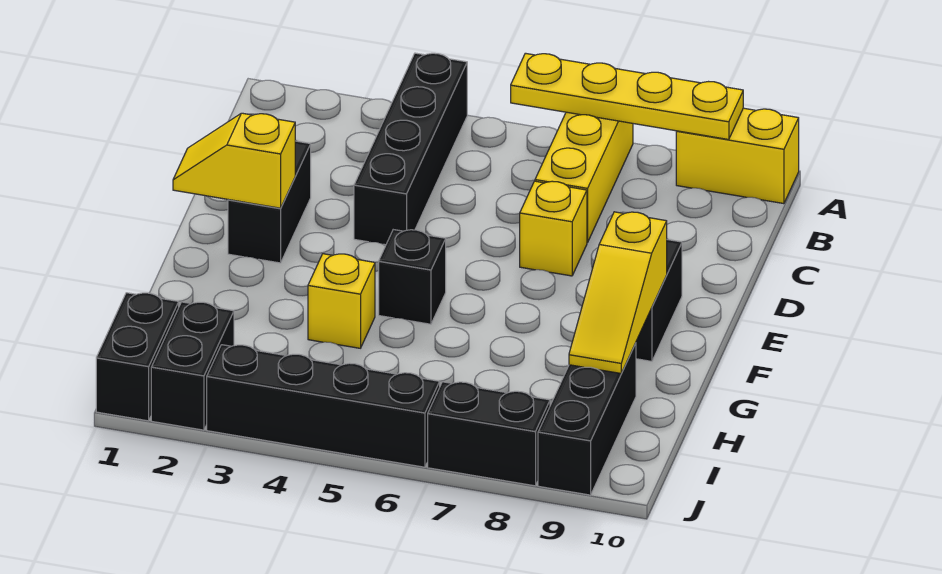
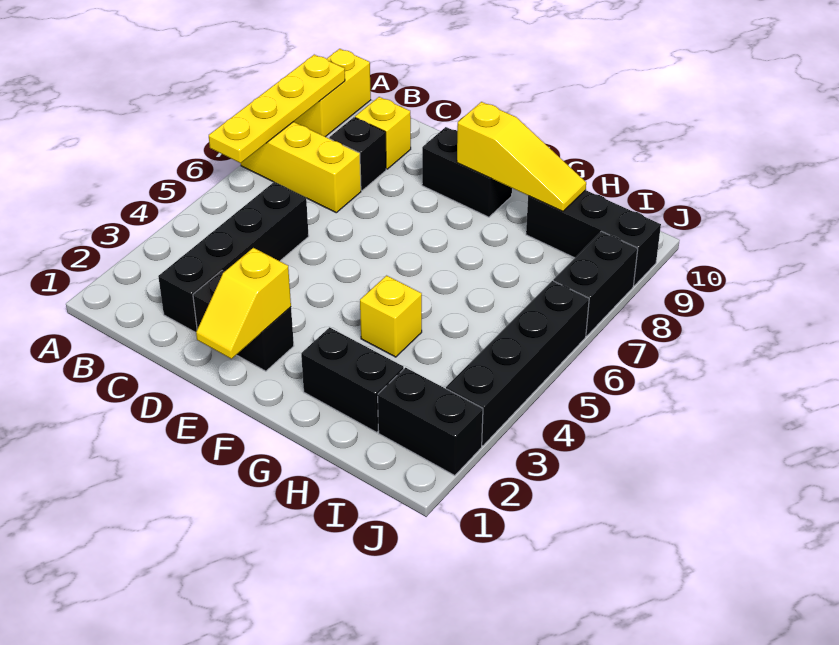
black brick A4:D4 level 1 -> black brick C2:C5 level 1
yellow brick D7 level 1 -> yellow brick C9 level 1
black brick F5 level 1 -> black brick C8 level 1
black brick I1:J1 level 1 -> black brick G2:H2 level 1

